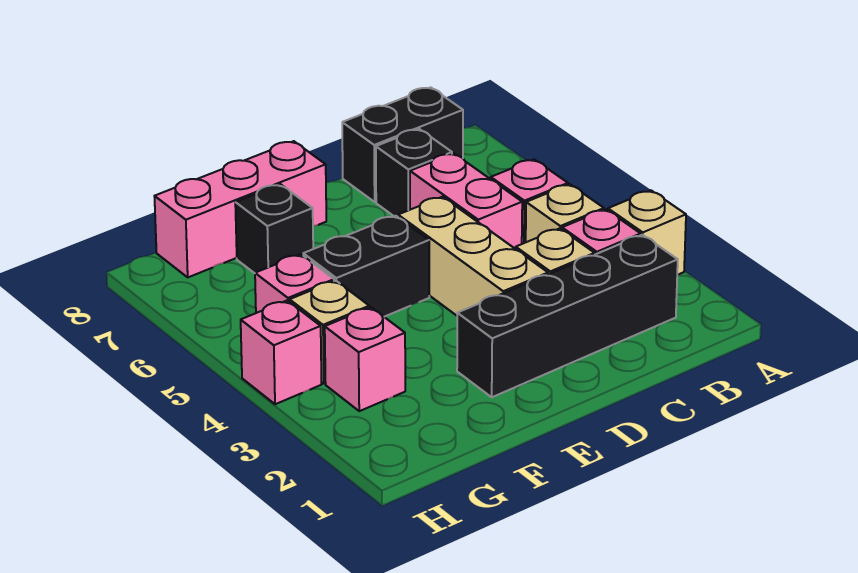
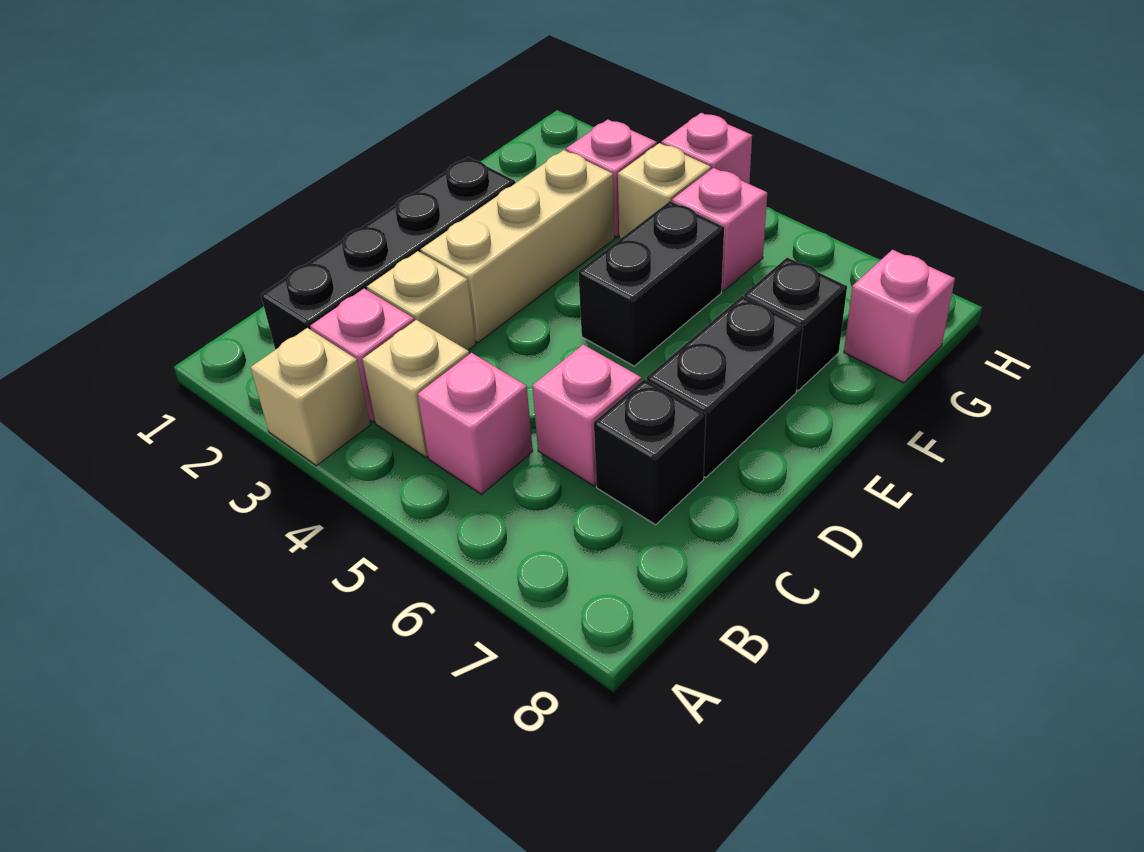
black brick B8:C8 level 1 -> black brick D7:E7 level 1
pink brick C5:C6 level 1 -> pink brick C6 level 1
tan brick D3:D5 level 1 -> tan brick D3:F3 level 1
pink brick E8:G8 level 1 -> pink brick G8 level 1

